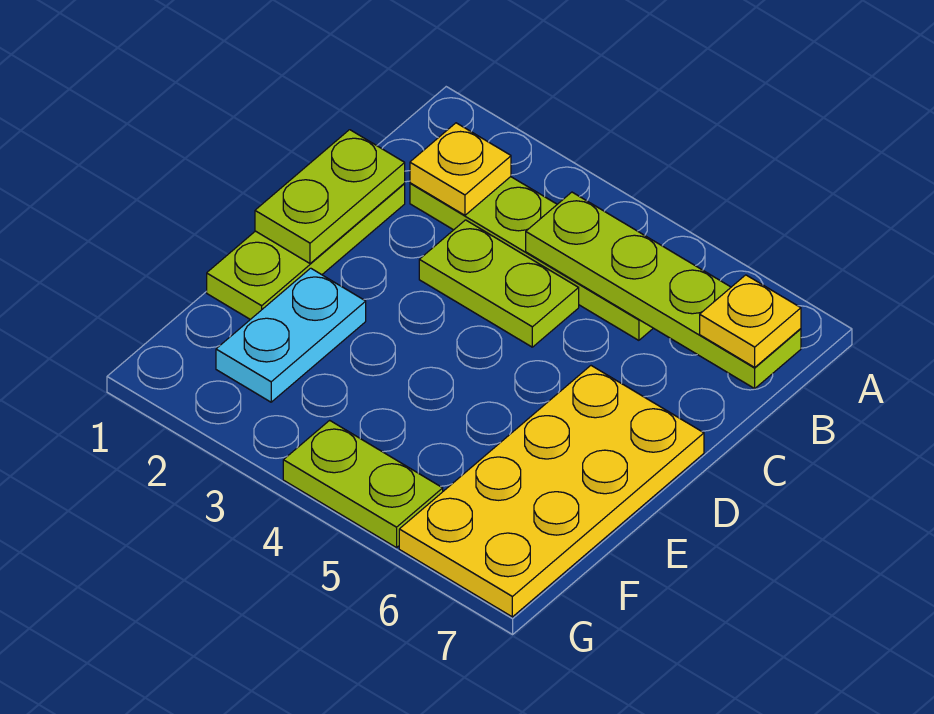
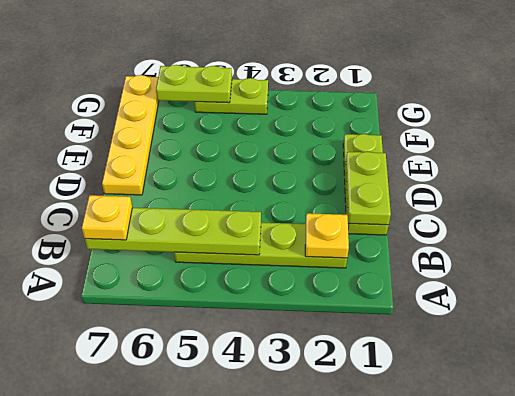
lime plate C3:C4 level 1 -> lime plate G5:G6 level 2
yellow plate D6:G7 level 1 -> yellow plate D7:G7 level 1
cyan plate E2:F2 level 1 -> none

